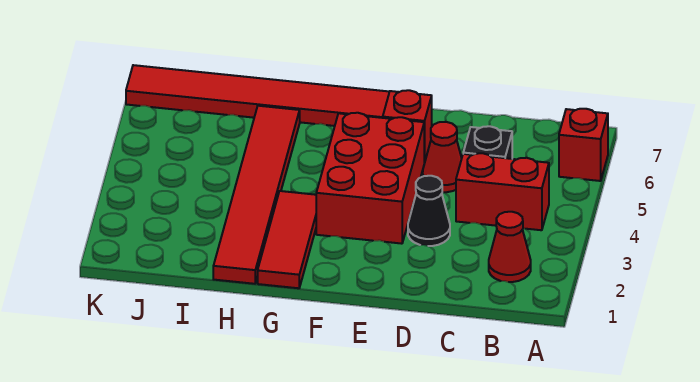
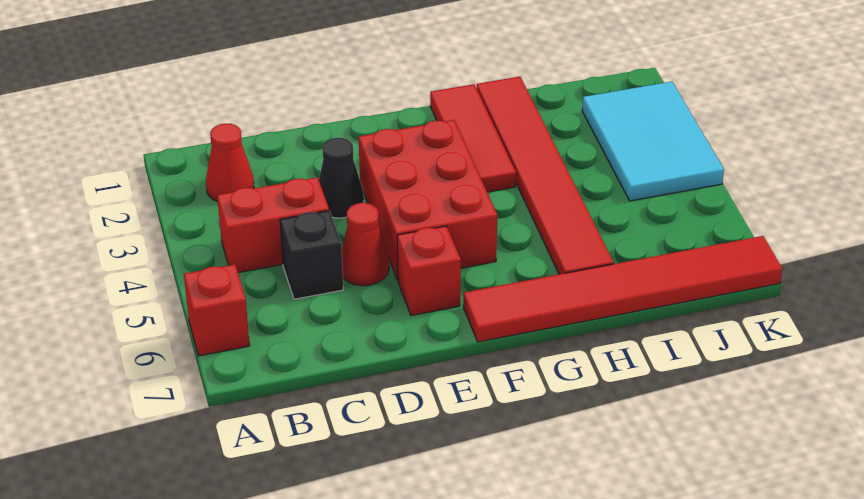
none -> cyan tile J2:K4 level 1

